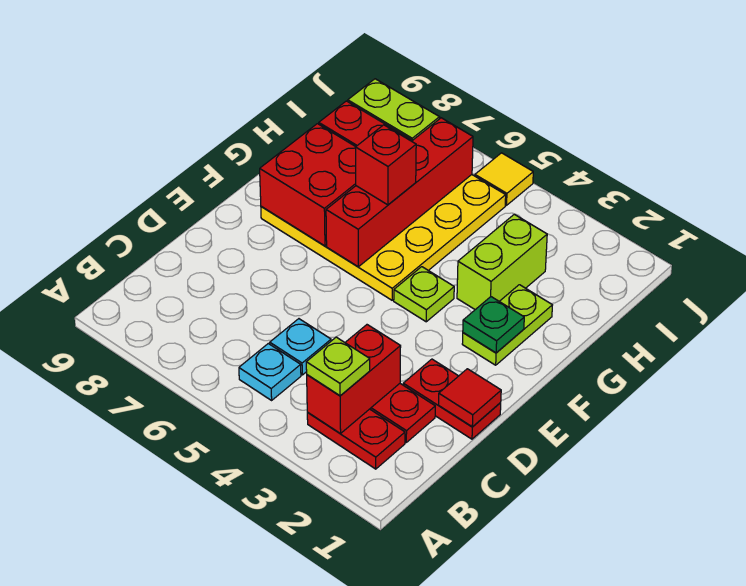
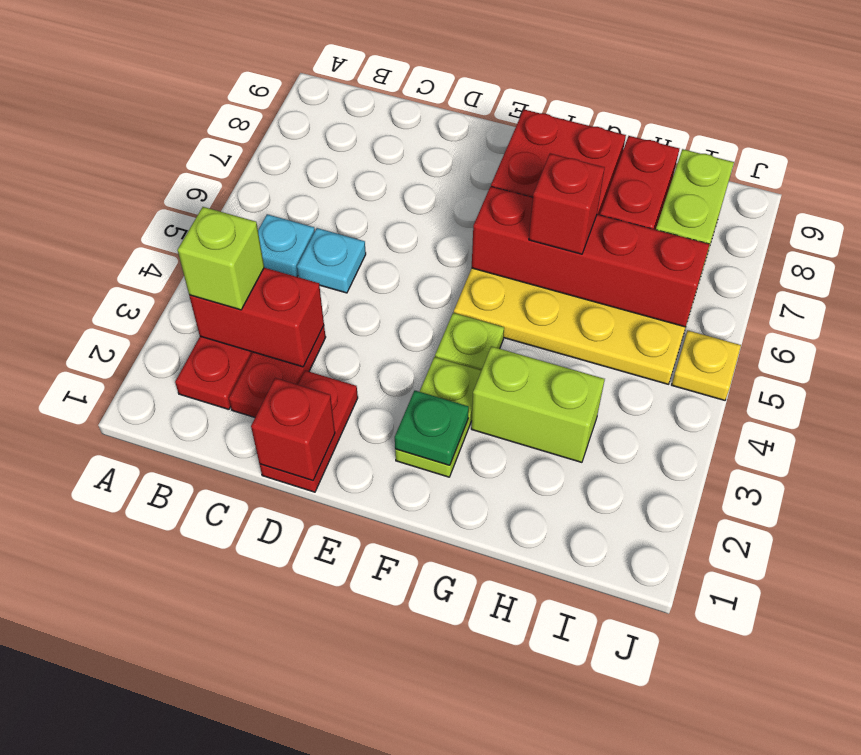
lime plate B3 level 3 -> lime brick B3 level 3
red tile D1 level 2 -> red brick D1 level 2
lime plate F2:G2 level 1 -> lime plate F2:F3 level 1
yellow tile J5 level 1 -> yellow plate J5 level 1

